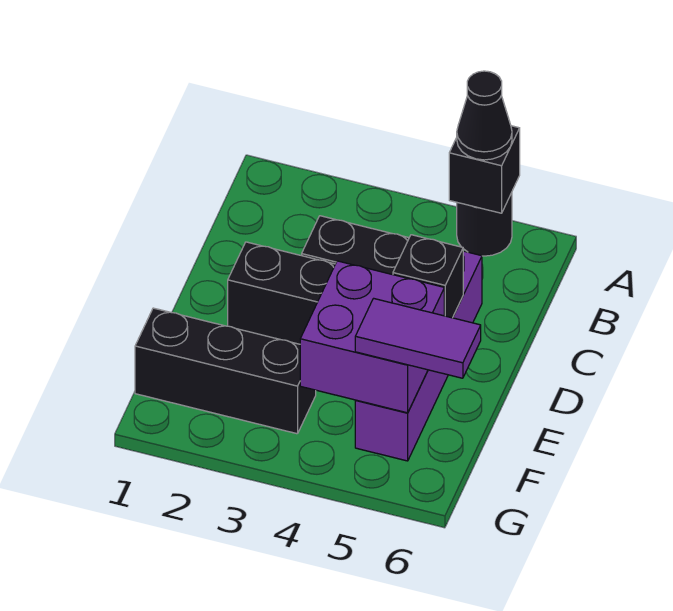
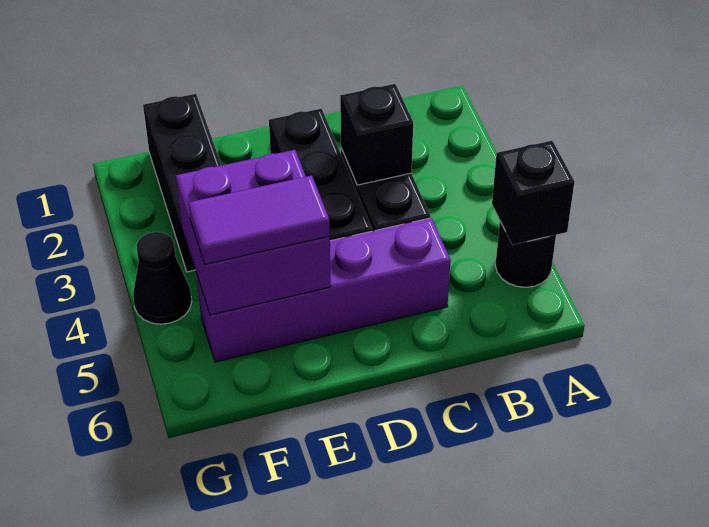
black cone A5 level 3 -> black cone G4 level 1
black brick D5 level 2 -> black brick C3 level 2
purple tile F5:F6 level 3 -> purple tile E5:F5 level 3

